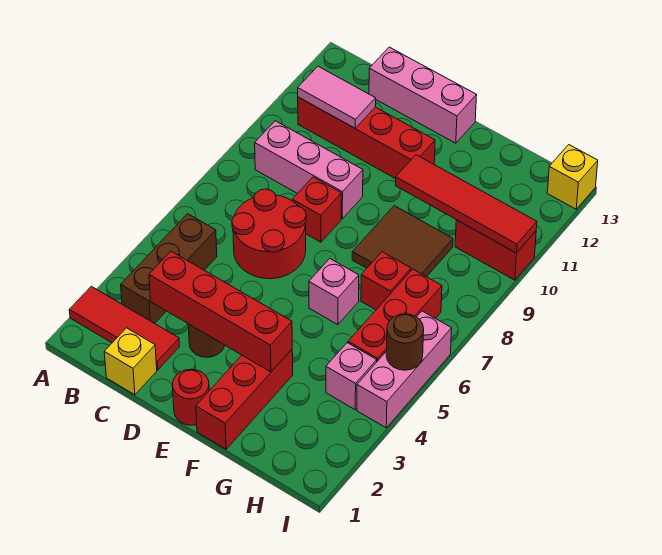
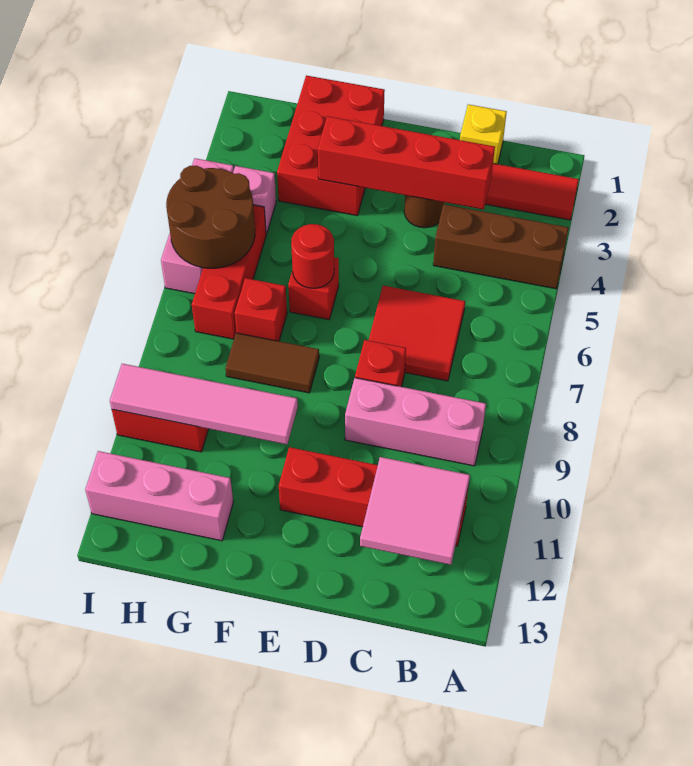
brown brick B3:B5 level 1 -> brown brick A4:C4 level 1
pink tile B11:C11 level 2 -> pink tile B11:C12 level 2
red round brick C6:D7 level 1 -> red tile C6:D7 level 1
pink brick C13:E13 level 1 -> pink brick G12:I12 level 1
red round brick E1 level 1 -> red round brick F6 level 2
red brick F1:F3 level 1 -> red brick F1:G3 level 1
pink brick F6 level 1 -> red brick F6 level 1
brown tile F8:G9 level 1 -> brown tile F8:G8 level 1
red tile F10:I10 level 2 -> pink tile F10:I10 level 2
brown round brick I5 level 2 -> brown round brick H5:I6 level 2
yellow brick I13 level 1 -> none

